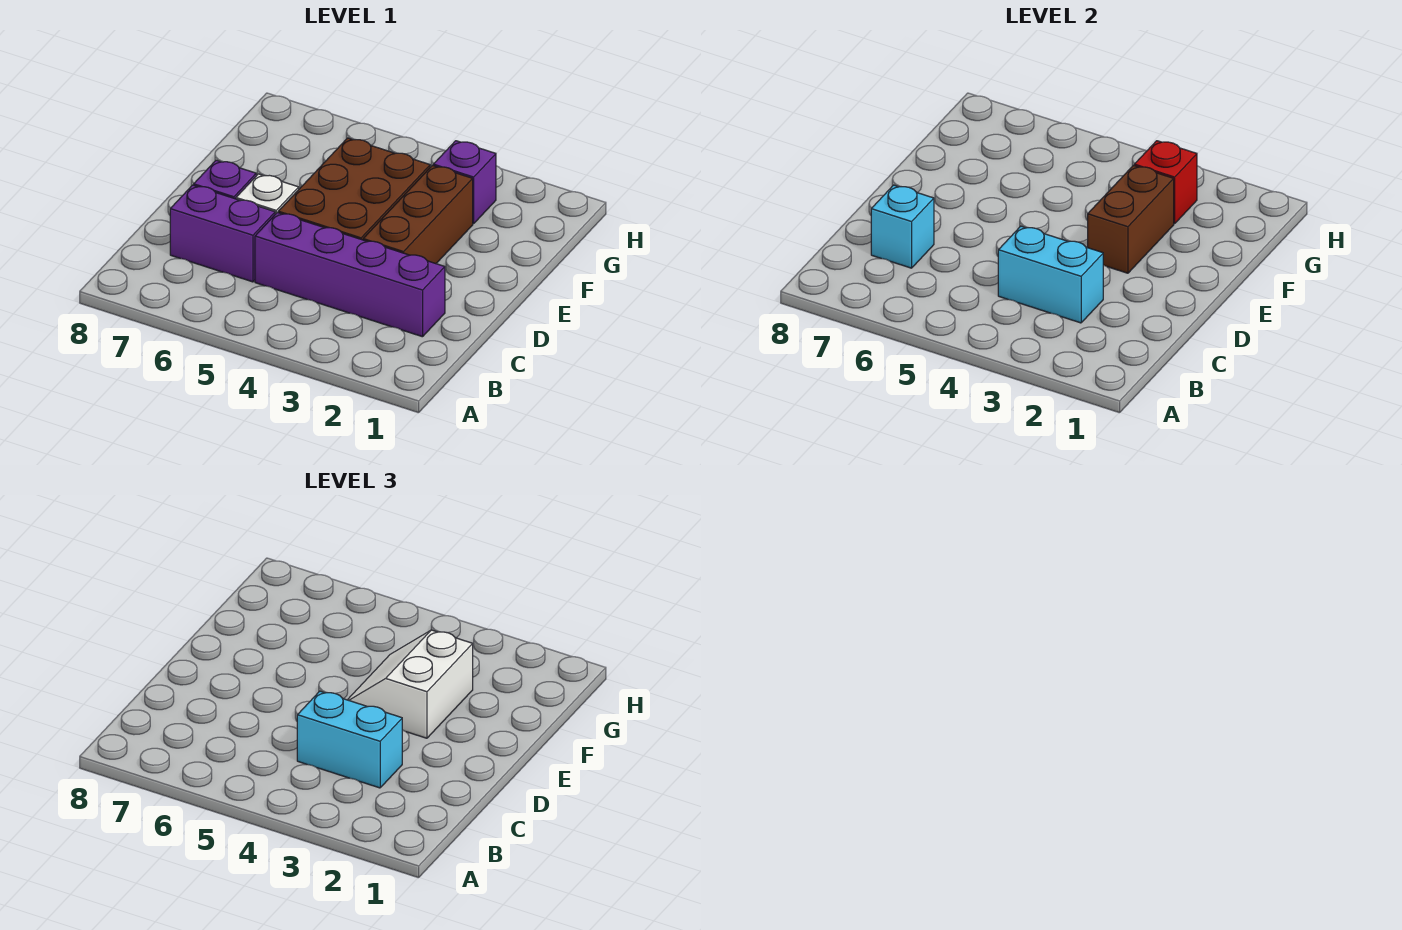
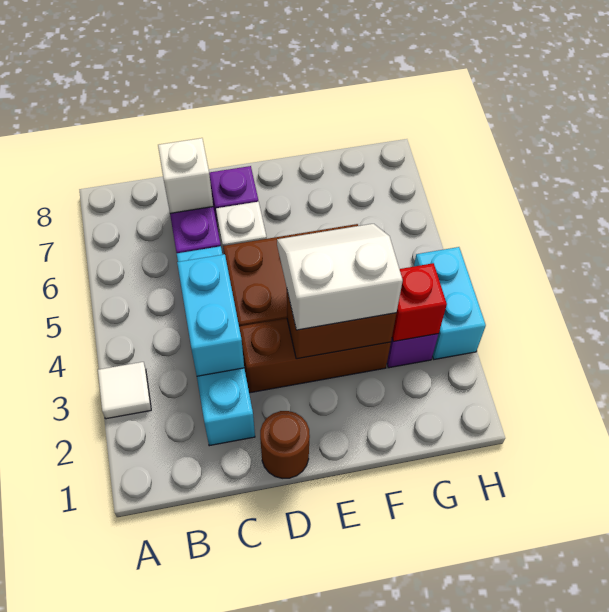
none -> white tile A3 level 1
purple brick C2:C5 level 1 -> cyan brick C2:C5 level 1
cyan brick C3:C4 level 3 -> cyan brick H3:H4 level 1
cyan brick C7 level 2 -> white brick C7 level 2
none -> brown round brick D1 level 1

